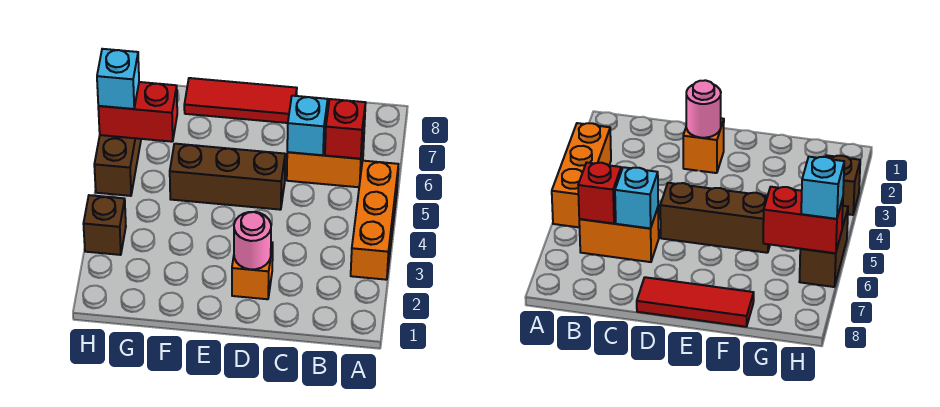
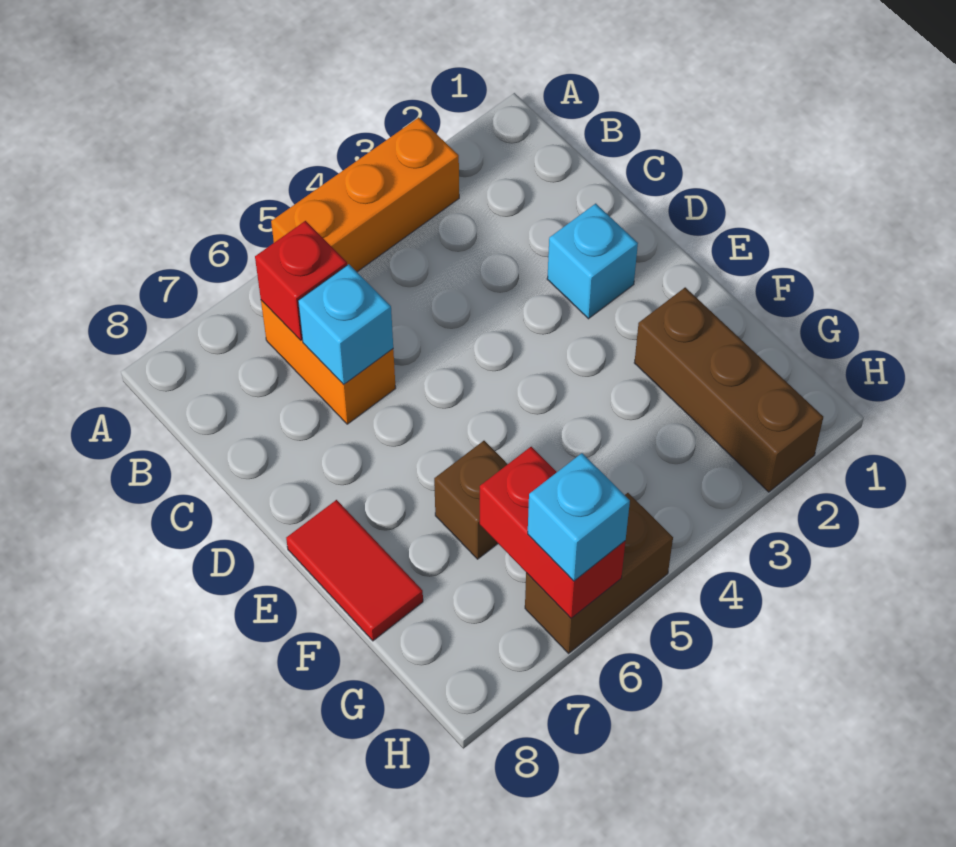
orange brick D2 level 1 -> cyan brick D2 level 1
pink round brick D2 level 2 -> none
brown brick D5:F5 level 1 -> brown brick F2:H2 level 1
red tile D8:F8 level 1 -> red tile E8:F8 level 1
brown brick H3 level 1 -> brown brick F6 level 1

